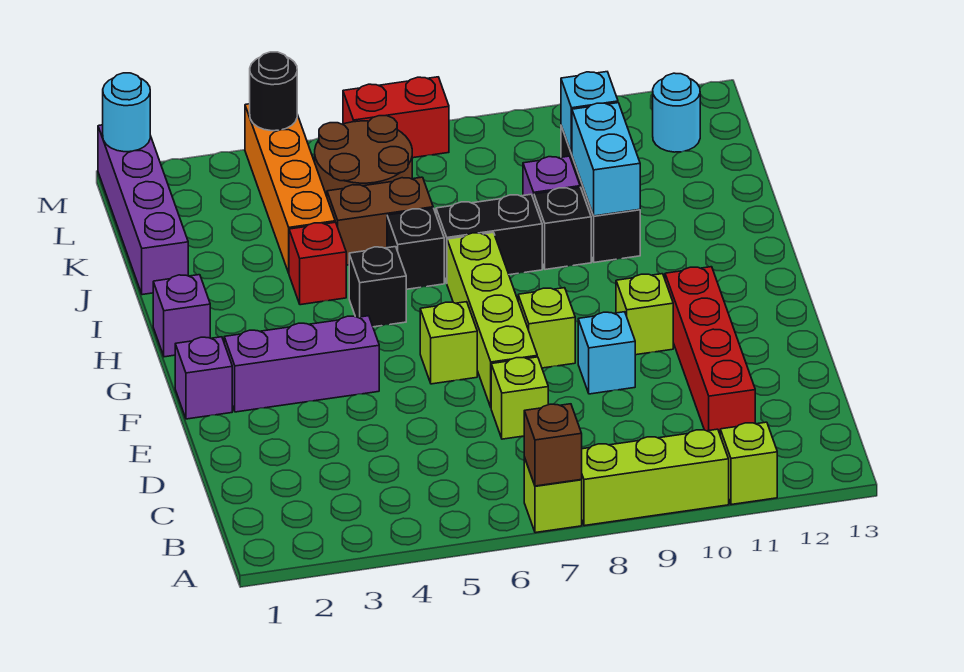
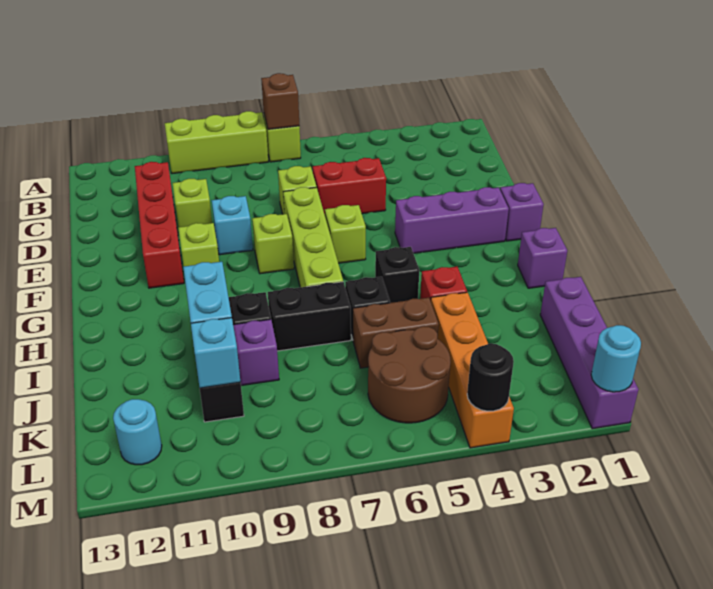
lime brick A11 level 1 -> lime brick D10 level 1
red brick M6:M7 level 1 -> red brick D5:D6 level 1

